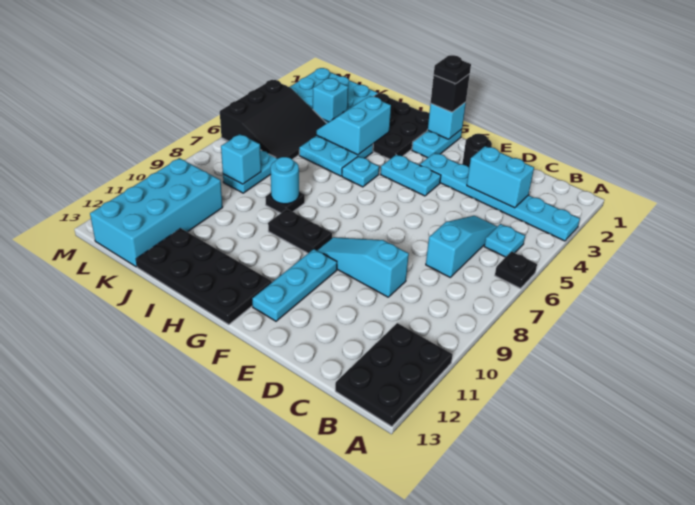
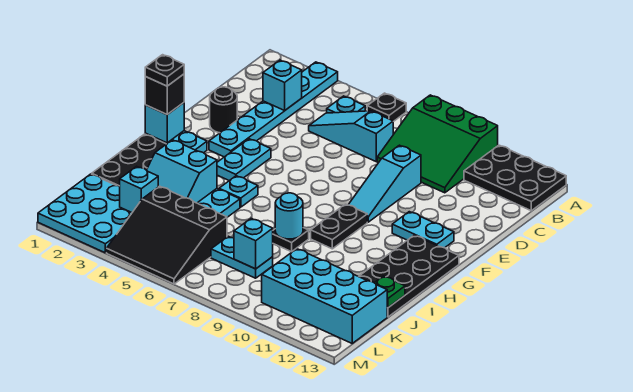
none -> green slope A8:C10 level 1 top A
cyan brick C3:D3 level 2 -> cyan brick C3 level 2
cyan plate F10:F12 level 1 -> cyan plate F11:F12 level 1
none -> green plate J13 level 2
black slope K4:M6 level 1 top M -> black slope K4:M6 level 1 top K

